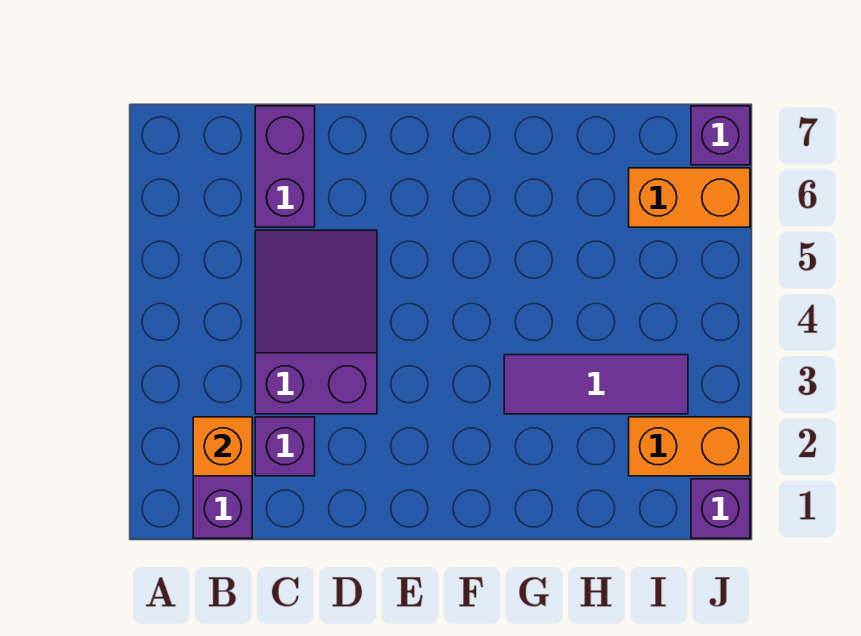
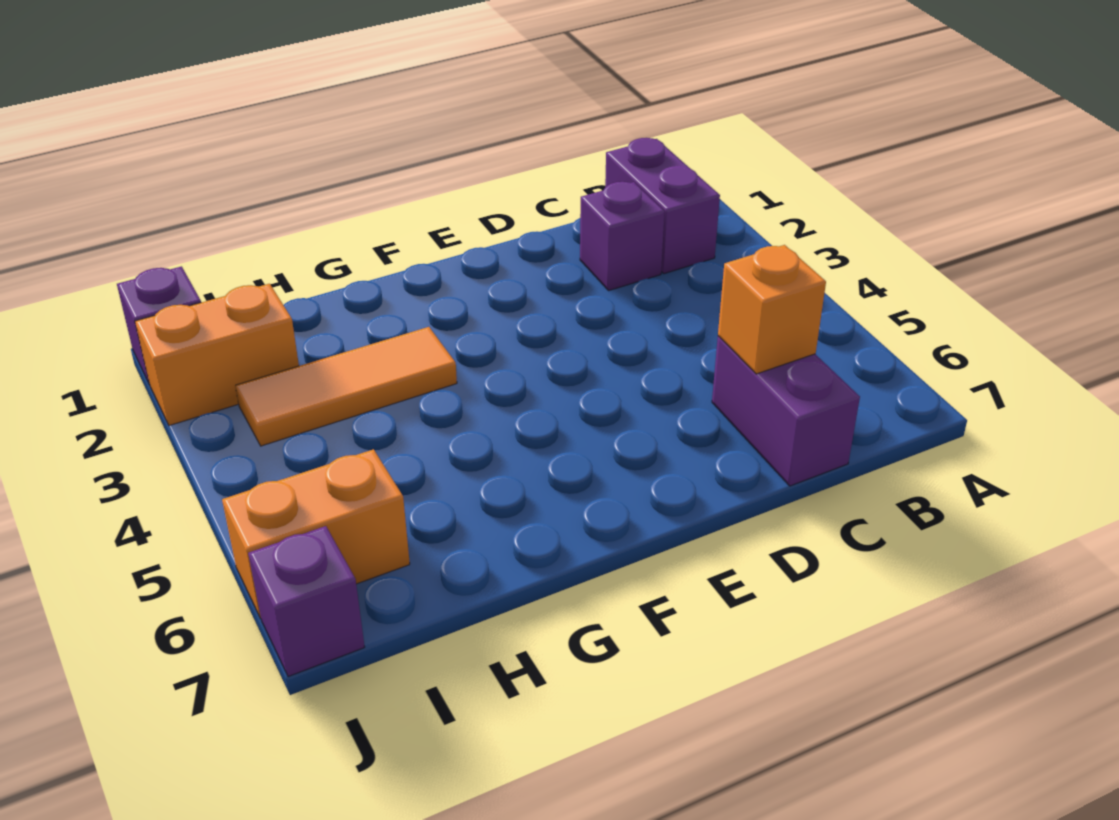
orange brick B2 level 2 -> orange brick C6 level 2
purple slope C3:D5 level 1 top 3 -> none
purple tile G3:I3 level 1 -> orange tile G3:I3 level 1

